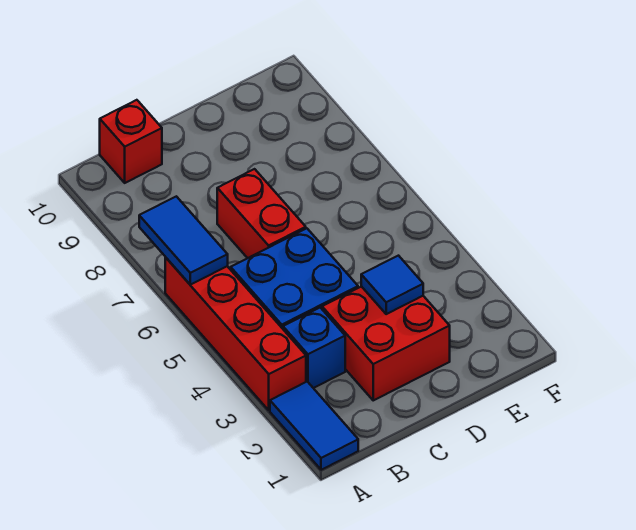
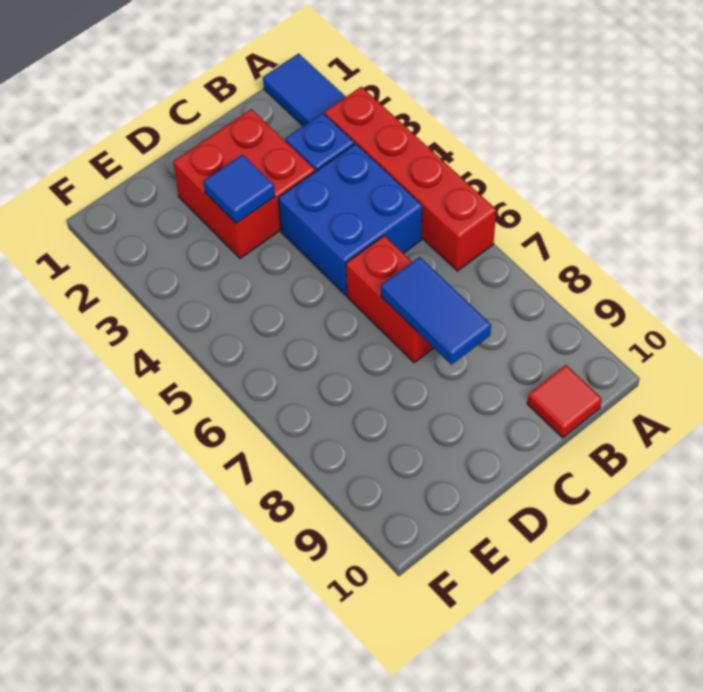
blue tile A6:A7 level 2 -> blue tile C7:C8 level 2
red brick B10 level 1 -> red tile B10 level 1

